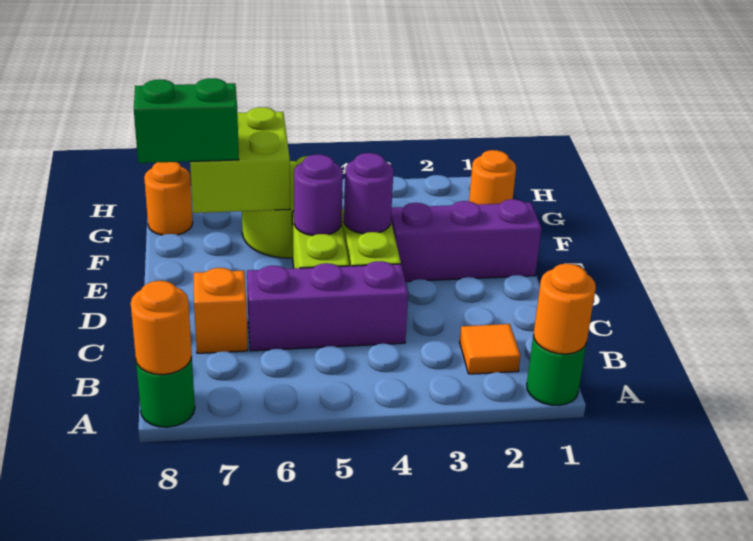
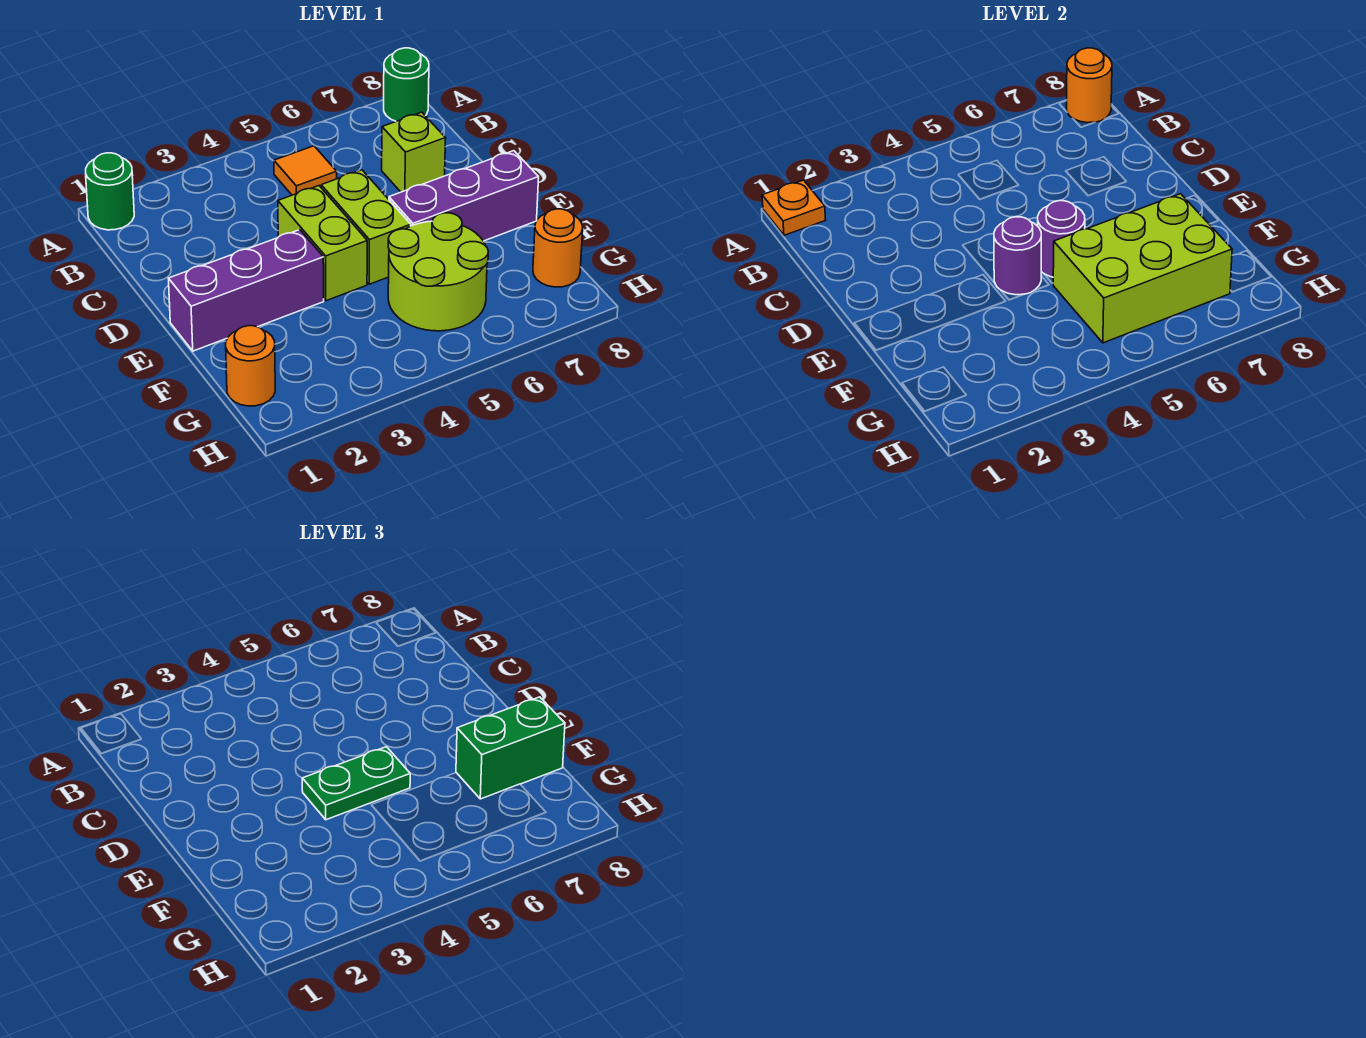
orange round brick A1 level 2 -> orange plate A1 level 2
orange tile B2 level 1 -> orange tile B5 level 1
purple brick C4:C6 level 1 -> purple brick E6:E8 level 1
orange brick C7 level 1 -> lime brick C7 level 1
none -> green plate E4:E5 level 3
lime brick F6:G7 level 2 -> lime brick F5:G7 level 2

